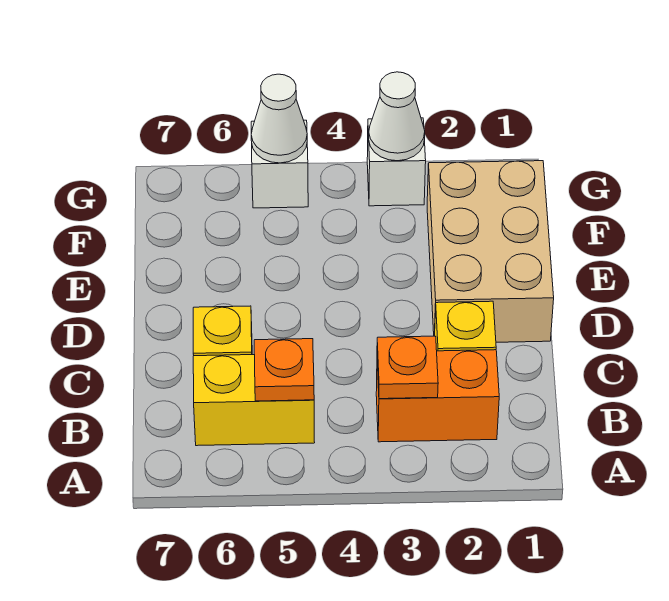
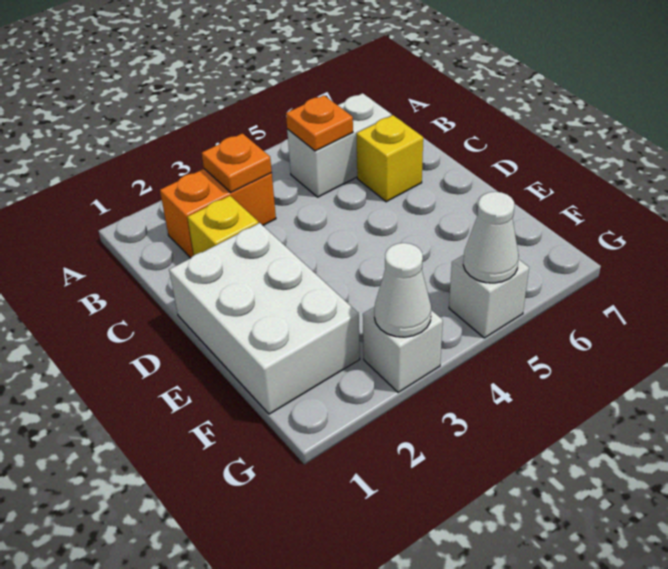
yellow brick B5:B6 level 1 -> white brick B5:B6 level 1
tan brick D1:F2 level 1 -> white brick D1:F2 level 1

